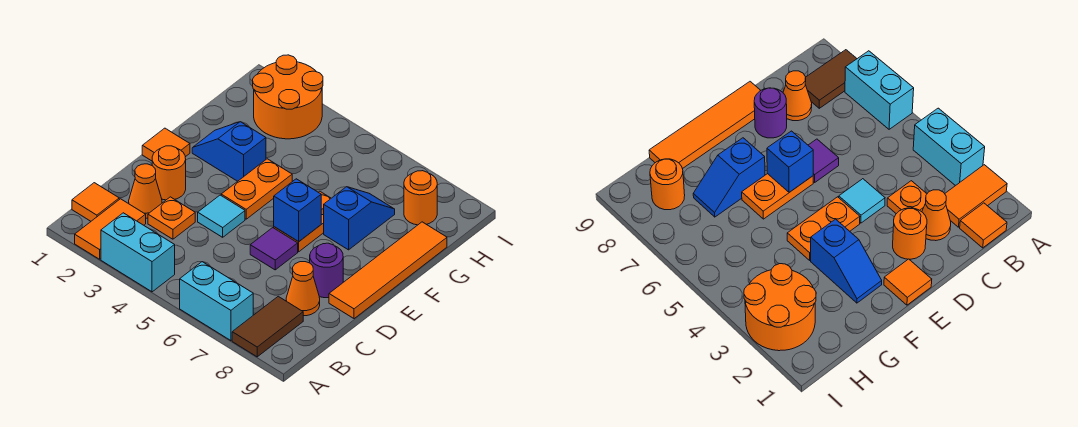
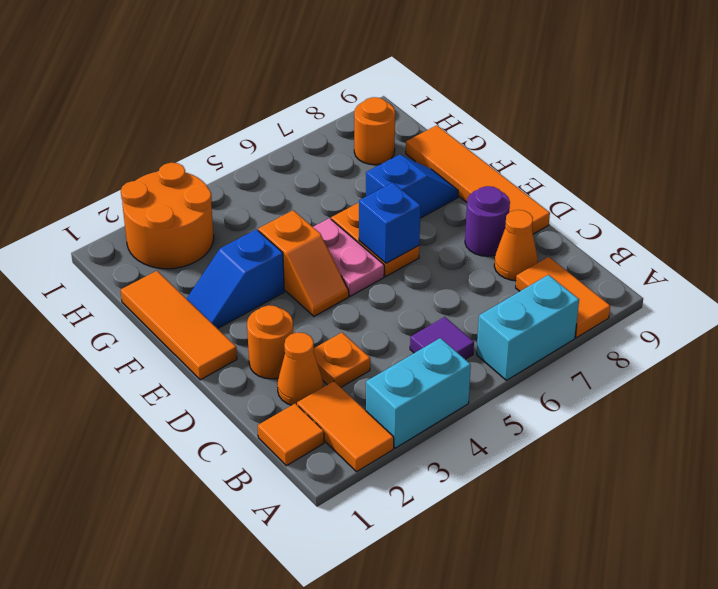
brown tile A8:B8 level 1 -> orange tile A8:B8 level 1
cyan tile D4 level 1 -> none
purple tile D6 level 1 -> purple tile B5 level 1
orange tile E1 level 1 -> orange tile E1:G1 level 1
orange plate E4:F4 level 1 -> orange slope E4:F4 level 1 top F
none -> pink plate E5:F5 level 1
blue slope F7:G7 level 1 top F -> blue slope F7:F8 level 1 top 7

